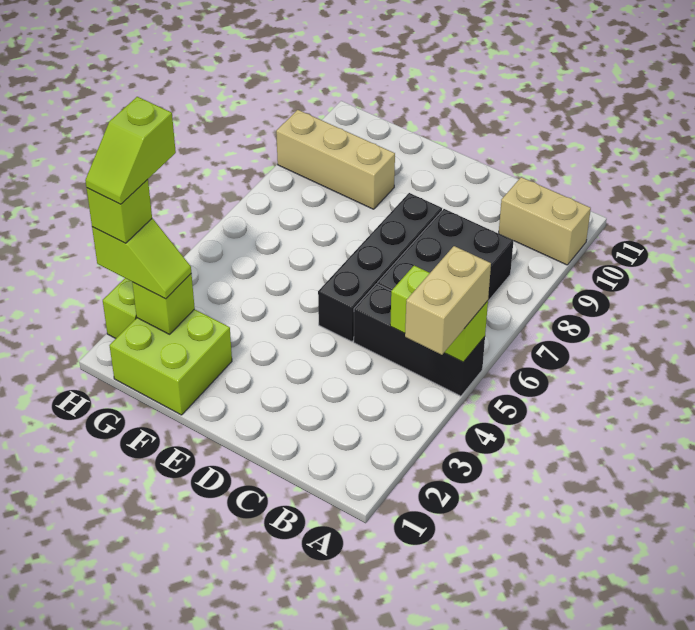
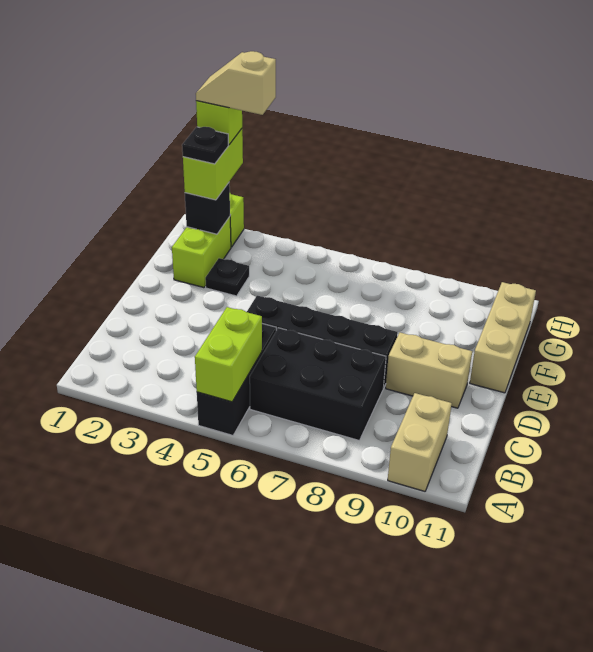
tan brick A4:A5 level 3 -> tan brick D9:D10 level 1
lime brick F1:G2 level 1 -> lime brick F2:G2 level 1
none -> black plate F3 level 1
tan brick F9:H9 level 1 -> tan brick E11:G11 level 1
lime brick G2 level 2 -> black brick G2 level 2
lime slope G2:H2 level 3 top H -> lime brick G2:H2 level 3
none -> black plate G2 level 4
lime slope H2:H3 level 5 top 3 -> tan slope H2:H3 level 5 top 3

